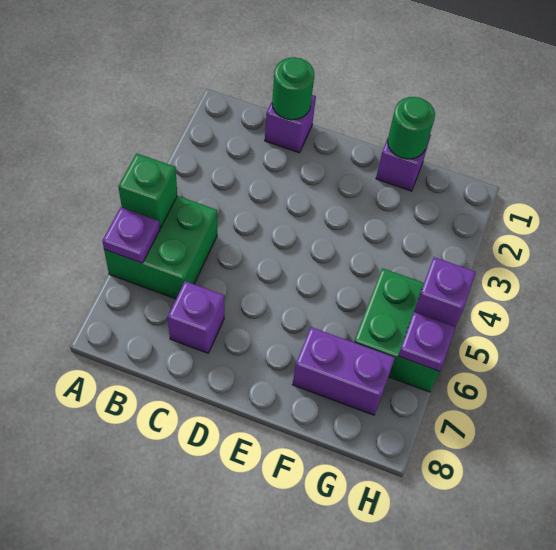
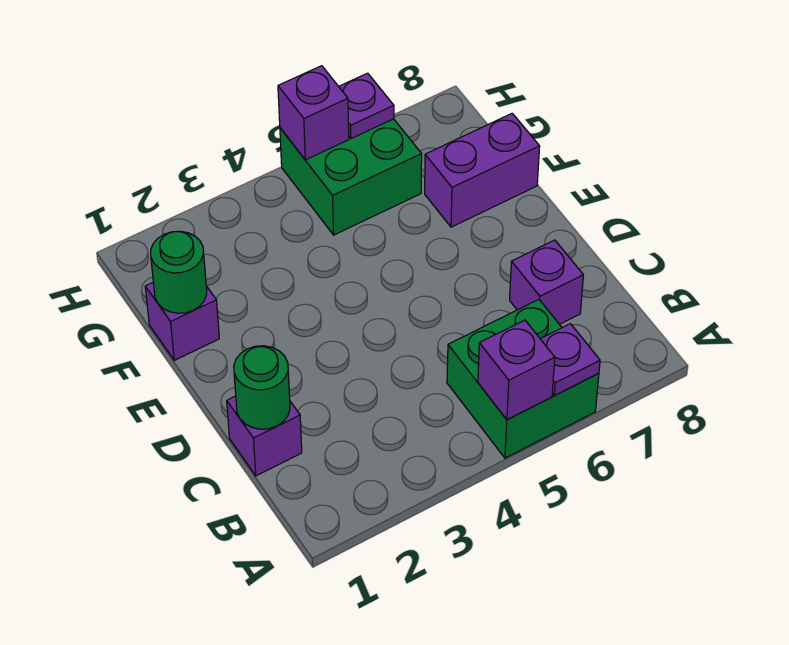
green brick A5 level 2 -> purple brick A5 level 2
purple brick F7:G7 level 1 -> purple brick F7:F8 level 1

